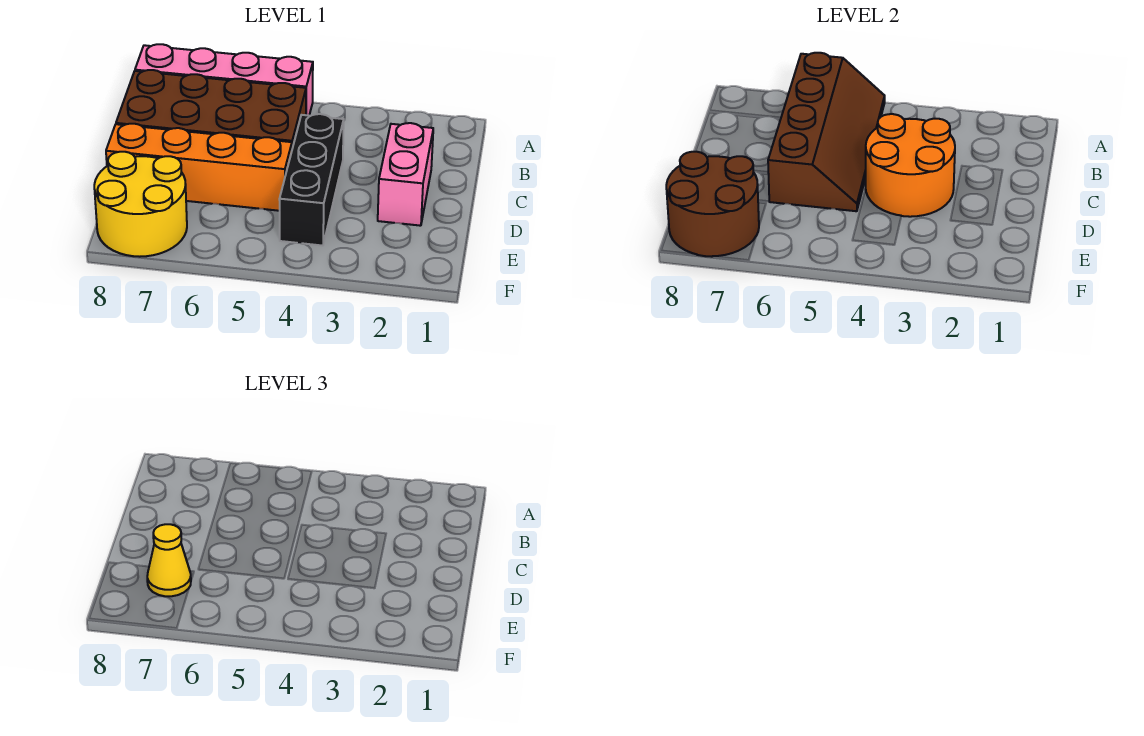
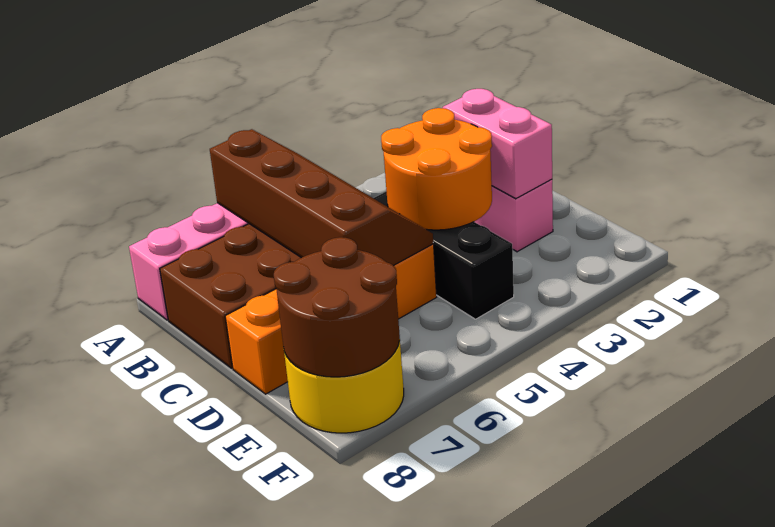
none -> pink brick C2:D2 level 2
yellow cone E7 level 3 -> none

